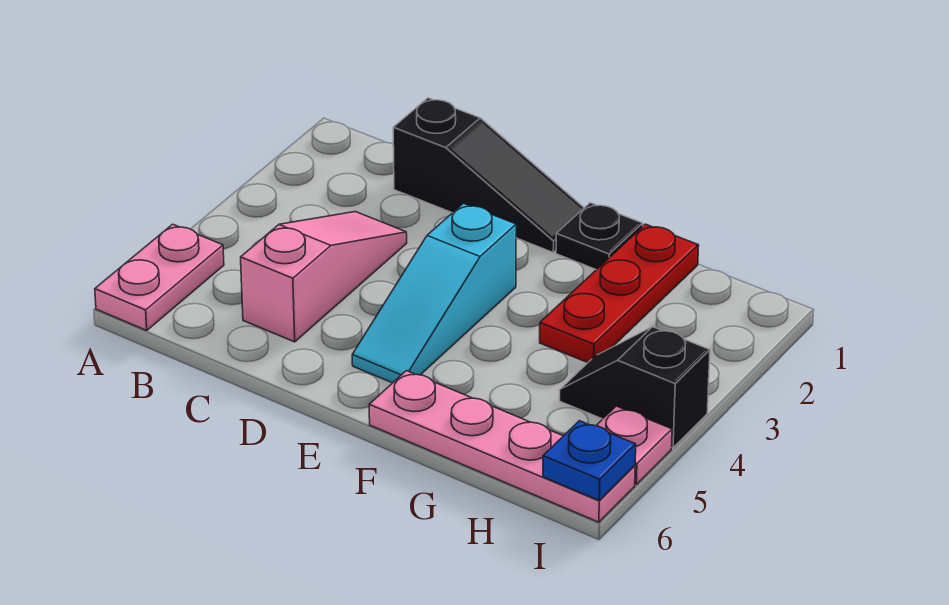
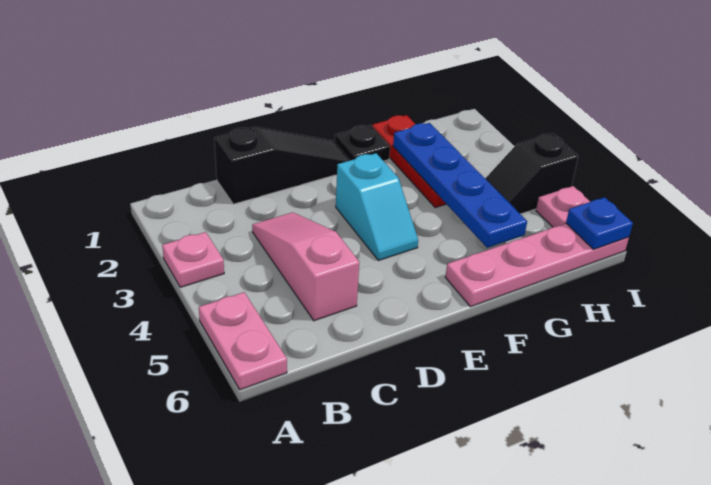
none -> pink plate A3 level 1
cyan slope E3:E5 level 1 top 3 -> cyan slope E3:E4 level 1 top 3
none -> blue plate G2:G5 level 2

